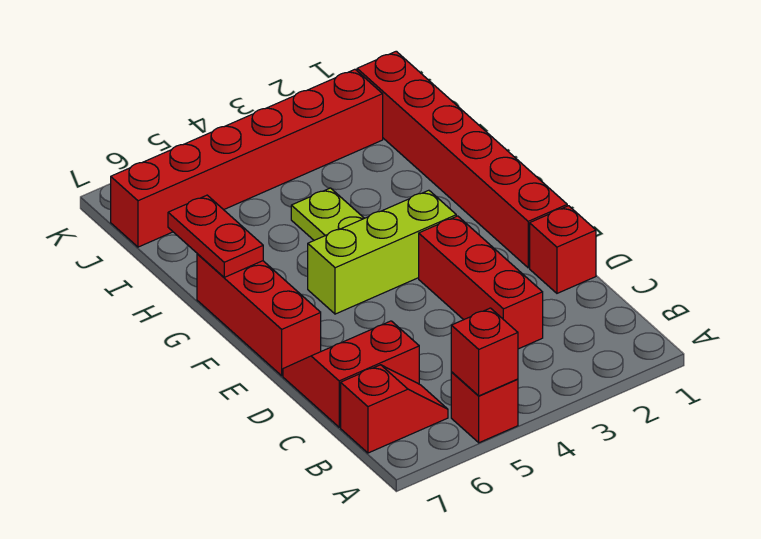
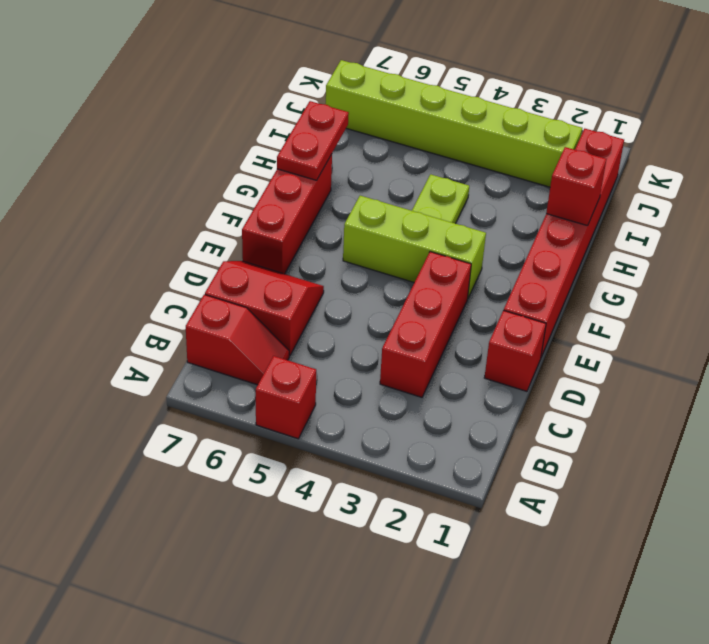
red brick A5 level 2 -> red brick H1 level 2
red brick J2:J7 level 1 -> lime brick J2:J7 level 1

